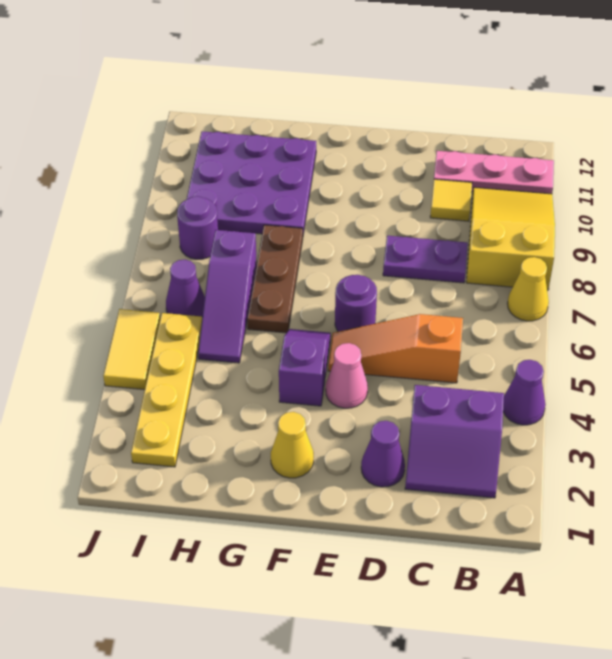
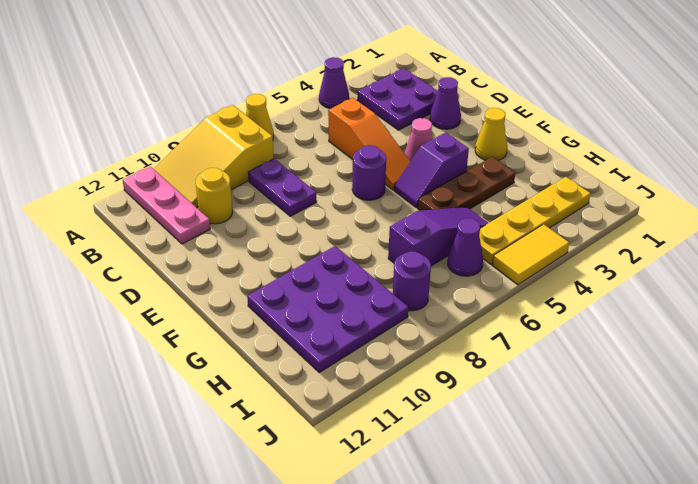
purple slope B2:C3 level 1 top 3 -> purple plate B2:C3 level 1
yellow tile C10 level 1 -> yellow round brick C10 level 1
brown plate G6:G8 level 1 -> brown plate G3:G5 level 1

